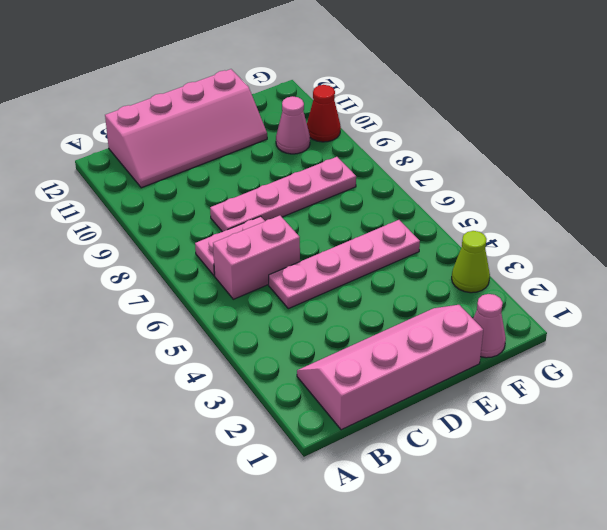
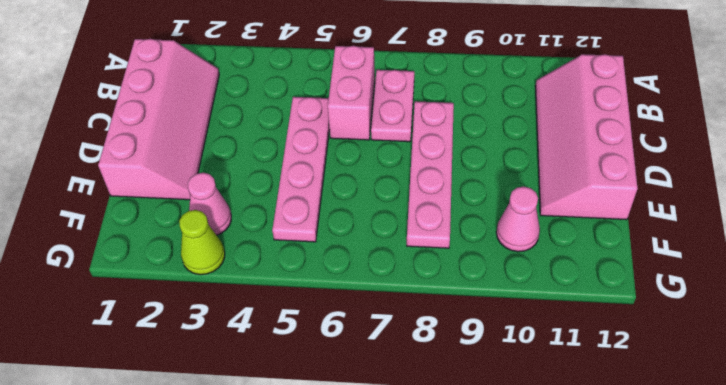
pink cone F1 level 1 -> pink cone F3 level 1
red cone G10 level 1 -> none

